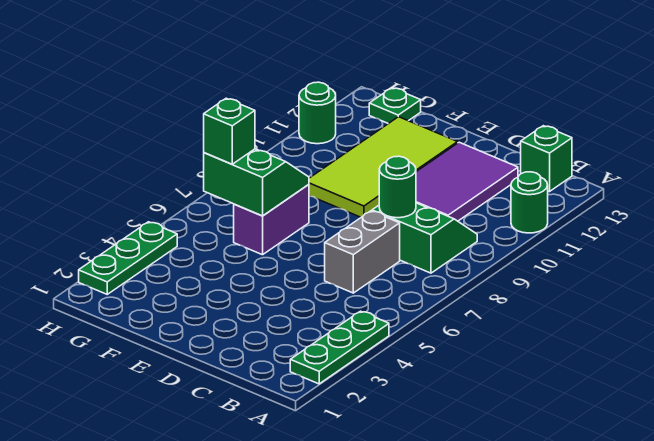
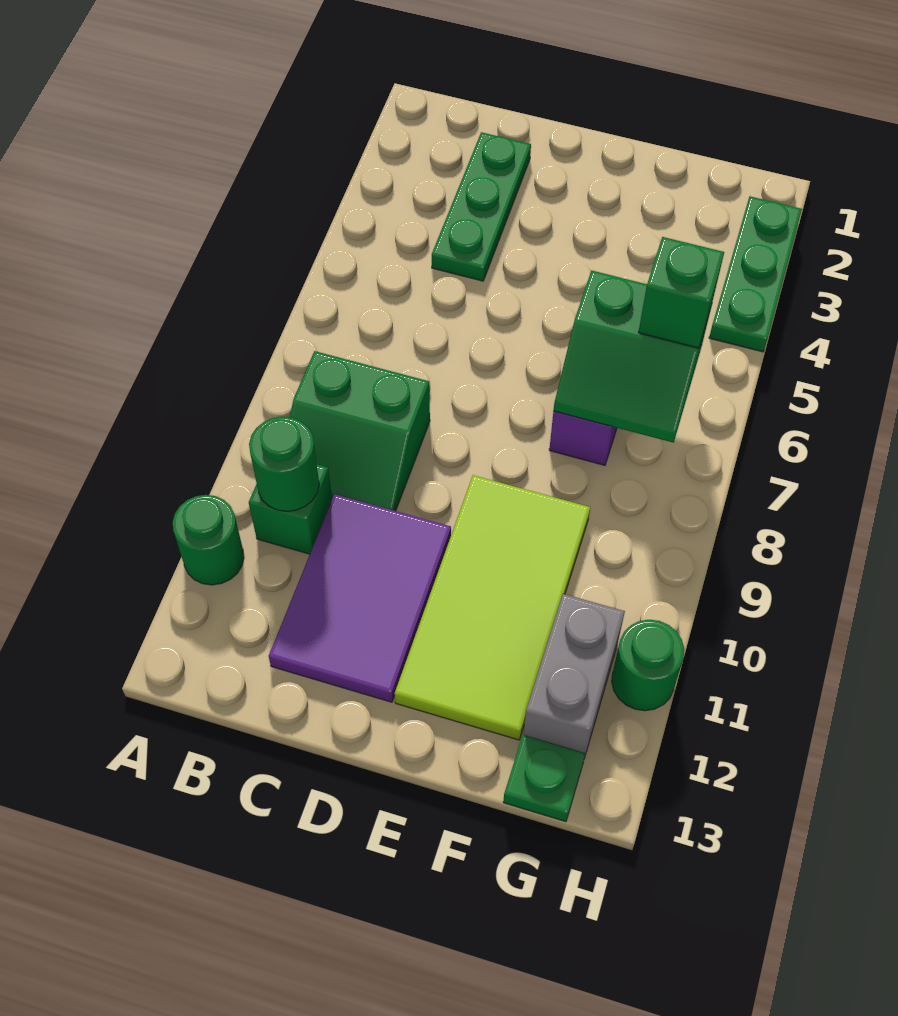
green plate A2:A4 level 1 -> green plate C2:C4 level 1
green brick B13 level 1 -> green brick B10 level 1
grey brick C6:C7 level 1 -> grey brick G11:G12 level 1
green round brick C8 level 2 -> green round brick B10 level 2

